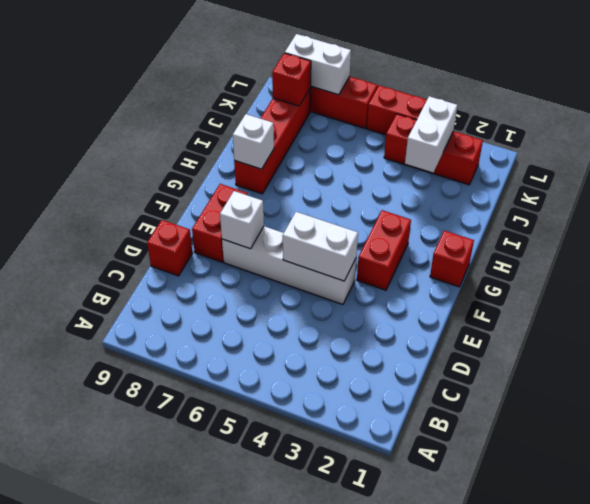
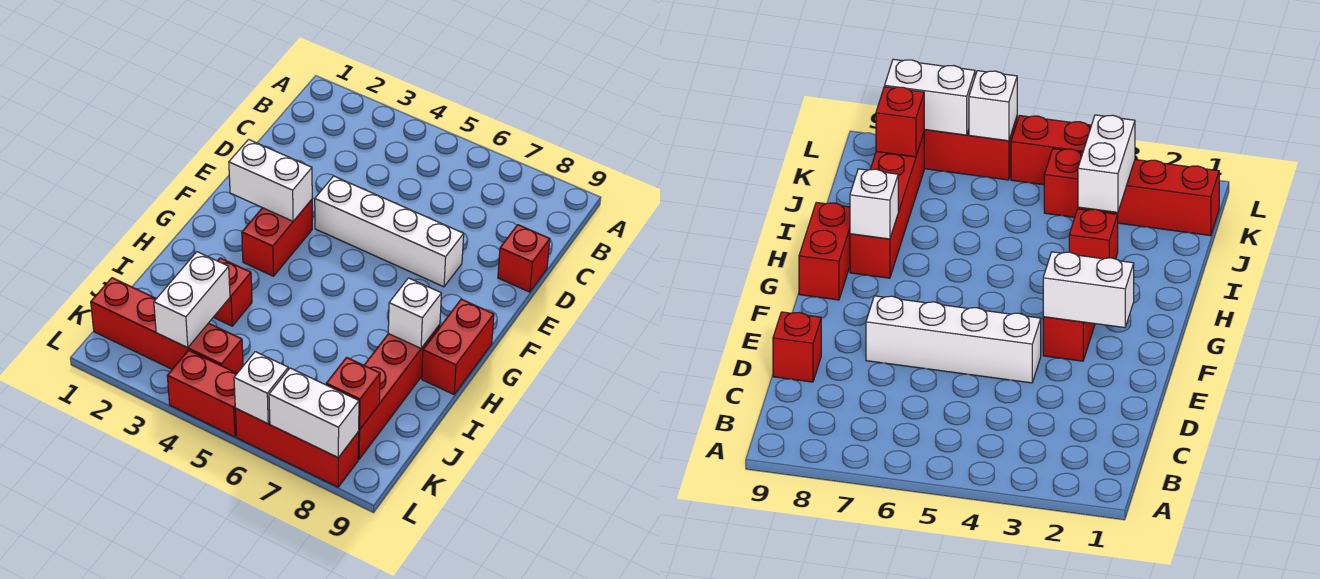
white brick E4:E5 level 2 -> white brick F2:F3 level 2
white brick E7 level 2 -> white brick L6 level 2
red brick E8:F8 level 1 -> red brick G9:H9 level 1
red brick G1 level 1 -> red brick I3 level 1
red brick K2:K4 level 1 -> red brick K1:K4 level 1

